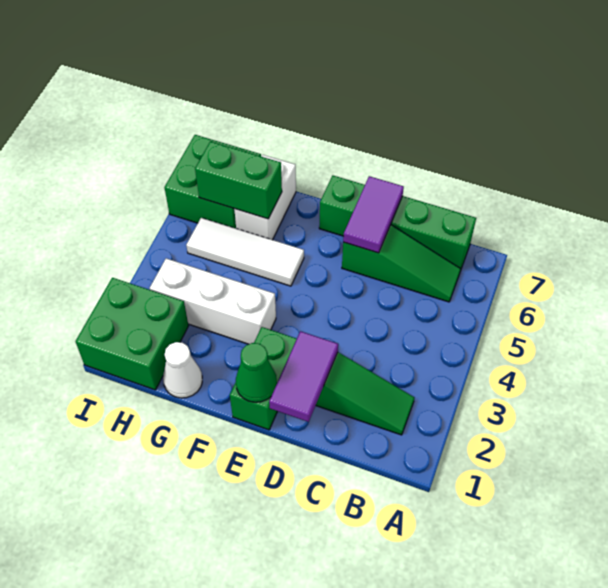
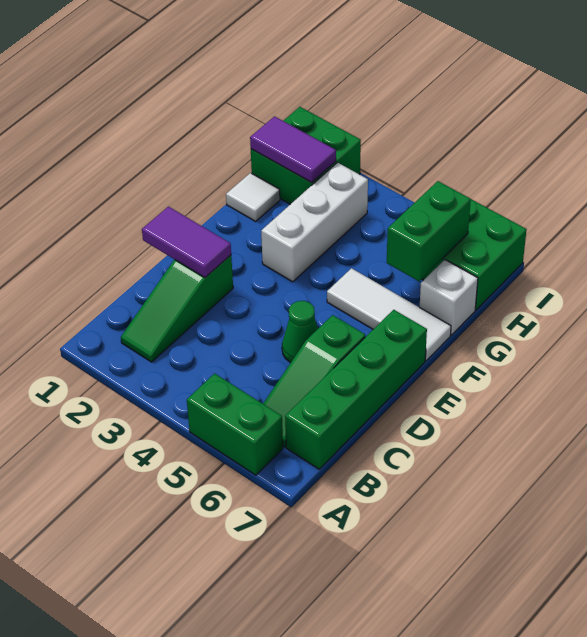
purple tile D6:D7 level 2 -> purple tile H1:H2 level 2
green brick E1:E2 level 1 -> green brick A5:A6 level 1
green cone E1 level 2 -> green cone D5 level 1
white tile F5:H5 level 1 -> white tile F5:F7 level 1
white cone G1 level 1 -> white tile G1 level 1
white brick G6:G7 level 1 -> white brick G7 level 1

